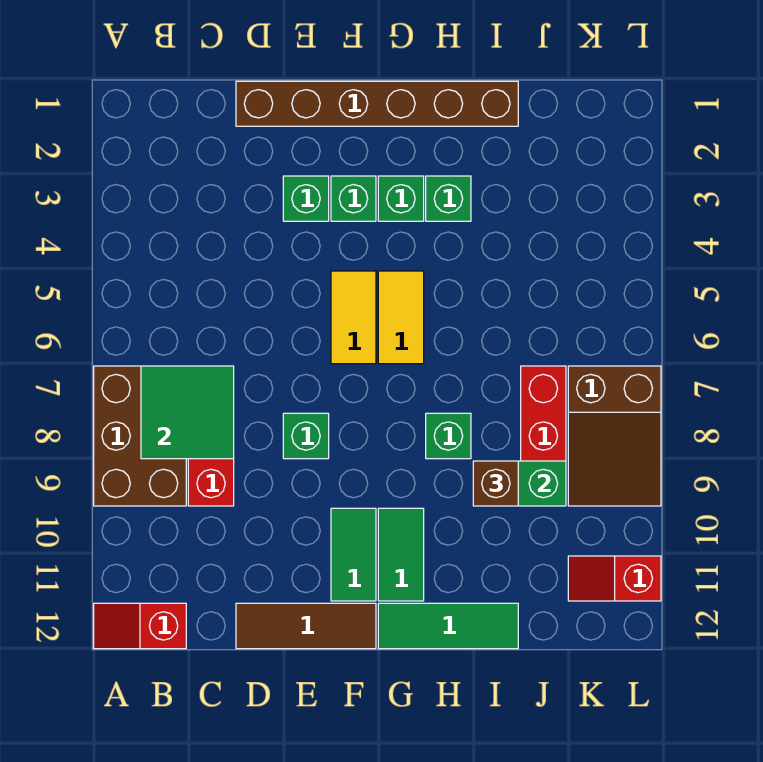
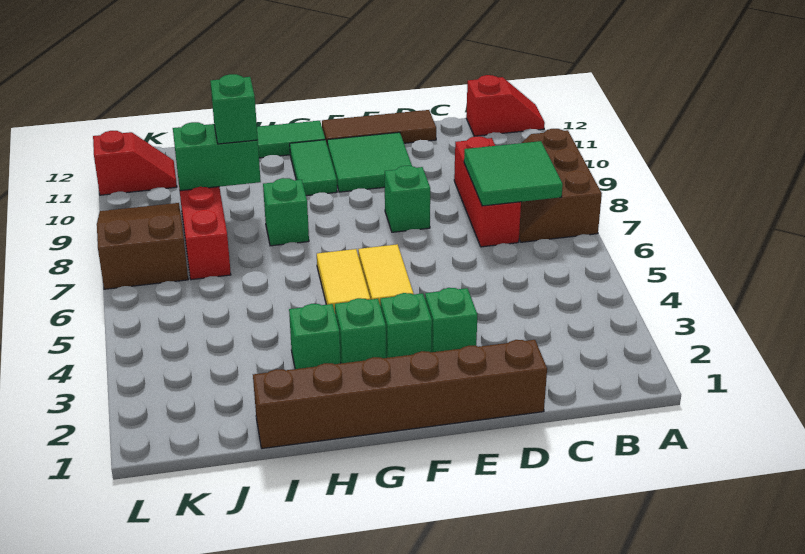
brown brick A7:B9 level 1 -> brown slope A7:B9 level 1 top A
green tile F10:F11 level 1 -> green tile E10:F11 level 1
brown brick I9 level 3 -> green brick I9 level 3

